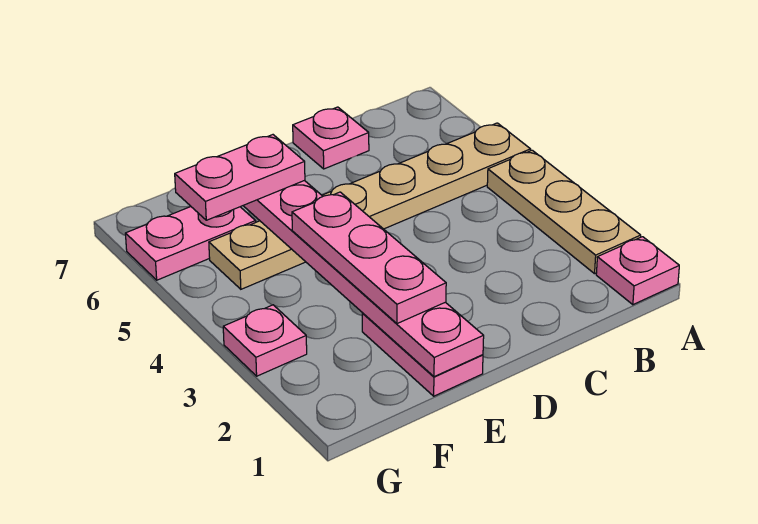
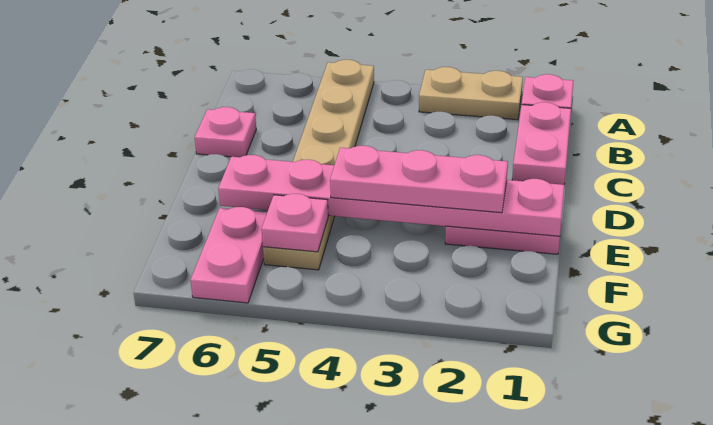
tan plate A2:A4 level 1 -> tan plate A2:A3 level 1
pink plate E6:F6 level 3 -> pink plate B1:C1 level 1
pink plate G3 level 1 -> pink plate F5 level 2

